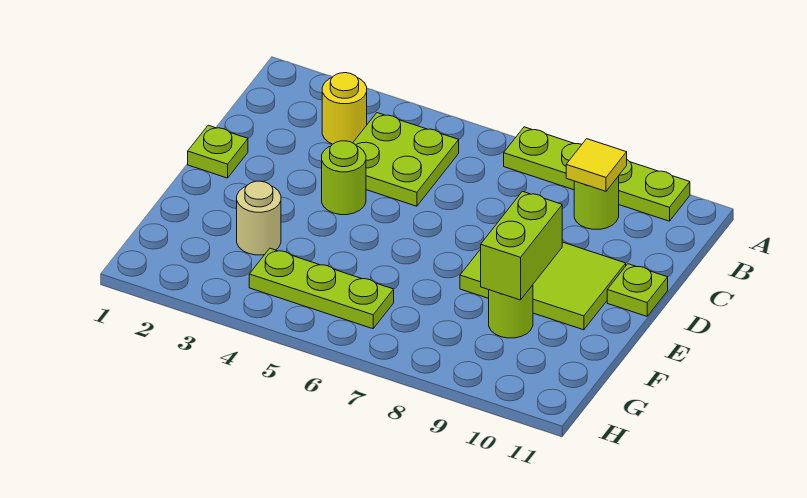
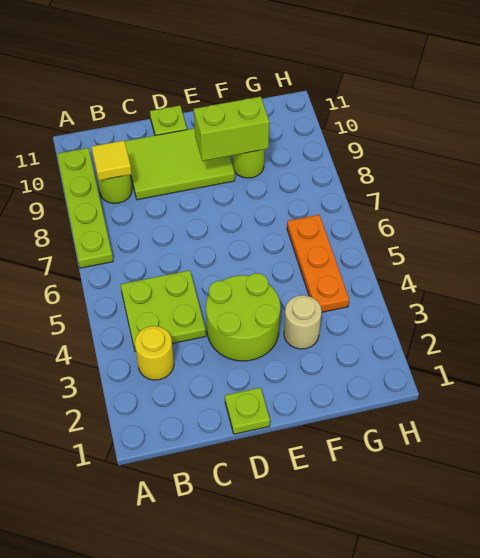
lime round brick D4 level 1 -> lime round brick D3:E4 level 1
lime tile D8:E10 level 1 -> lime tile C9:E10 level 1
lime plate G4:G6 level 1 -> orange plate G4:G6 level 1

